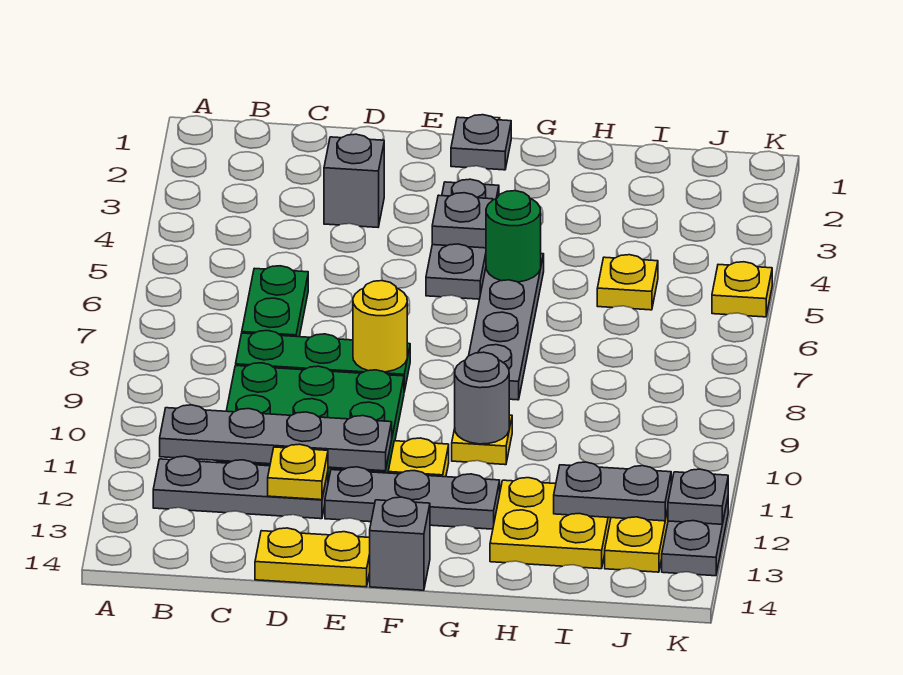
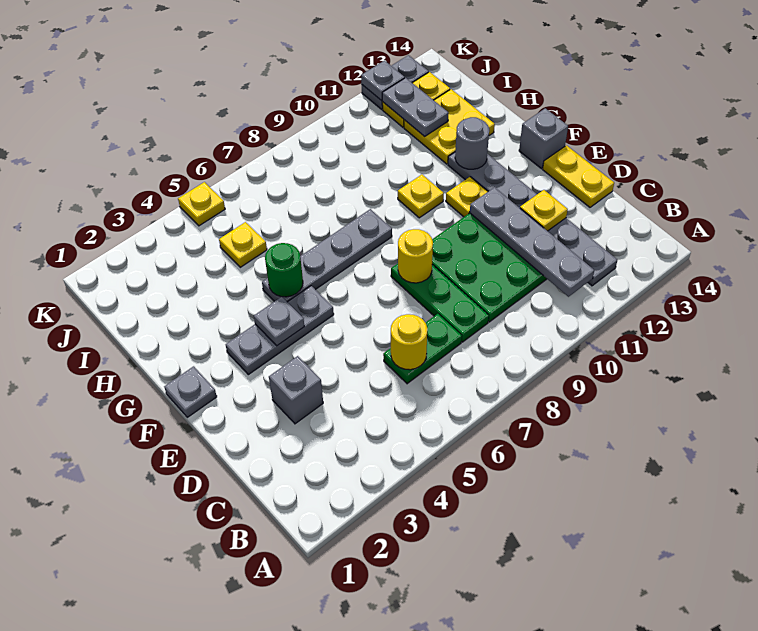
none -> yellow round brick C6 level 2
grey round brick G10 level 2 -> grey round brick G12 level 2

